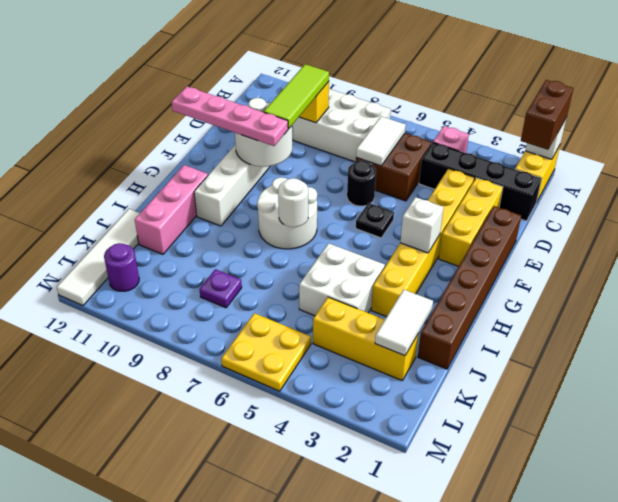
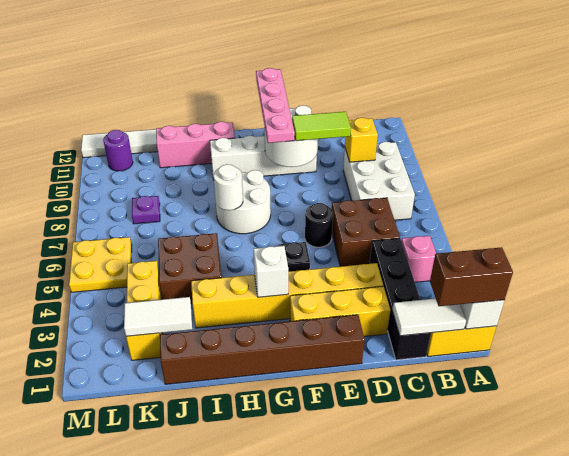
white tile C6:D6 level 2 -> white tile B1:C1 level 2
lime tile C9:E9 level 3 -> lime tile D9:E9 level 3
white brick I4:J5 level 1 -> brown brick I4:J5 level 1

